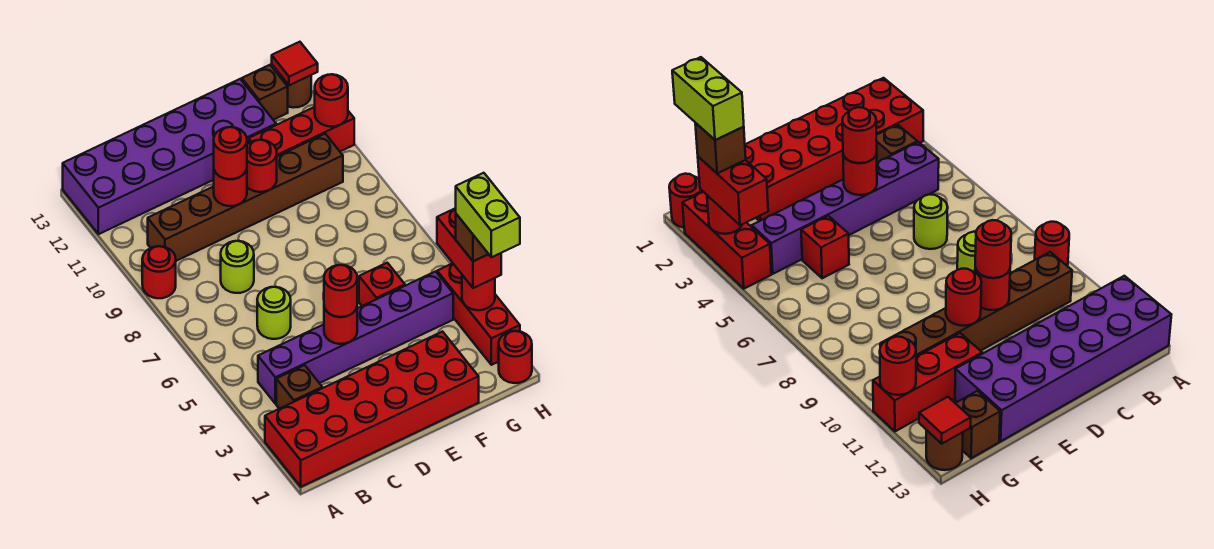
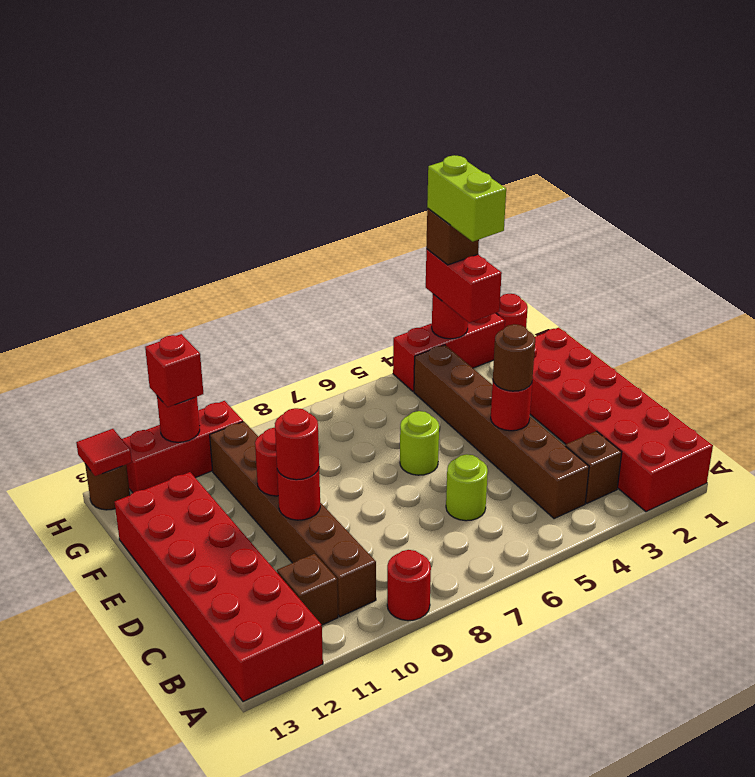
purple brick A12:F13 level 1 -> red brick A12:F13 level 1
purple brick B4:G4 level 1 -> brown brick B4:G4 level 1
lime round brick C8 level 1 -> lime round brick E6 level 1
red round brick D4 level 3 -> brown round brick D4 level 3
red brick F5 level 1 -> red brick H11 level 3
red brick F11:H11 level 1 -> red brick H10:H12 level 1
brown brick G13 level 1 -> brown brick B11 level 1
lime brick H2:H3 level 5 -> lime brick G3:H3 level 5
red brick H3:H4 level 3 -> red brick G3:H3 level 3

